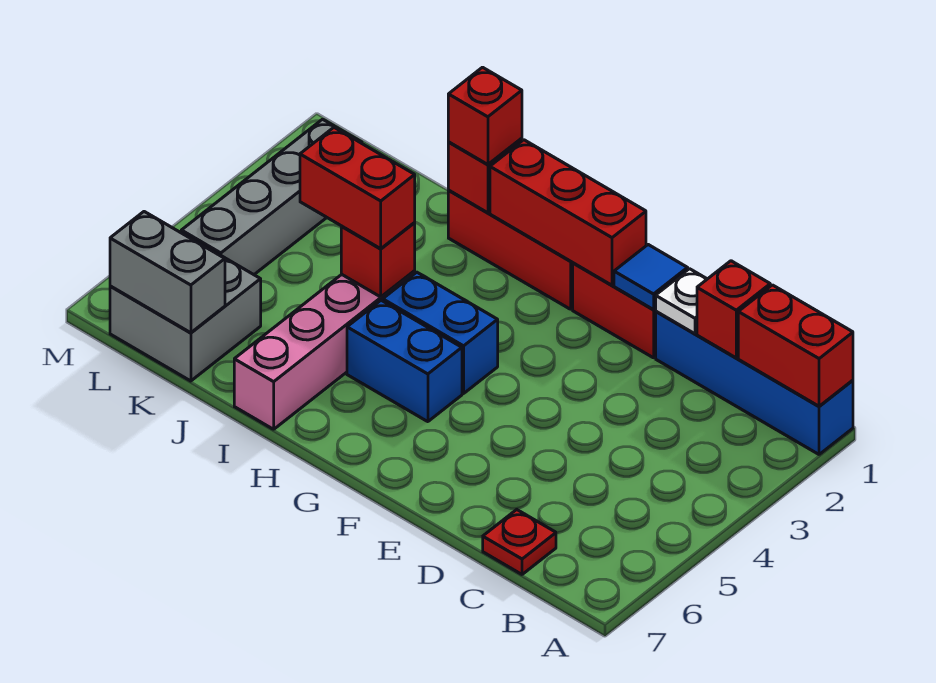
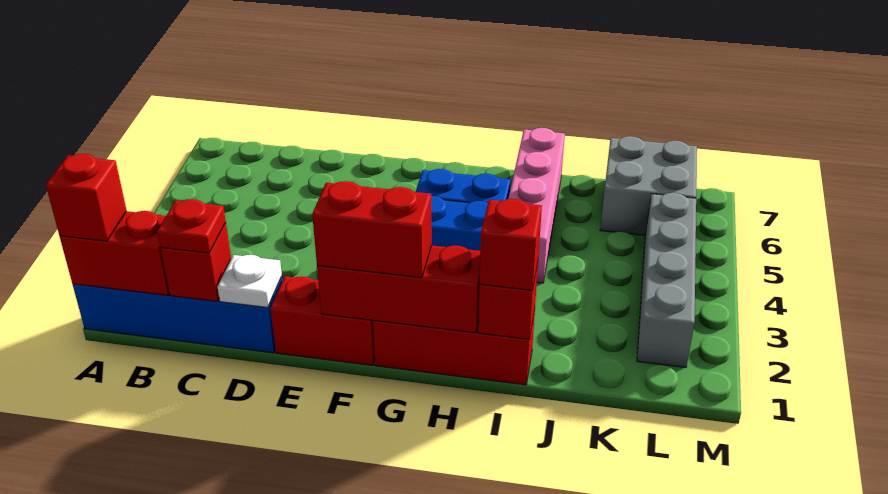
red plate C7 level 1 -> red plate C1 level 3
blue tile E1 level 2 -> none
red brick I4 level 2 -> red brick A1 level 3
red brick I4:J4 level 3 -> red brick F1:G1 level 3
grey brick K7:L7 level 2 -> none

